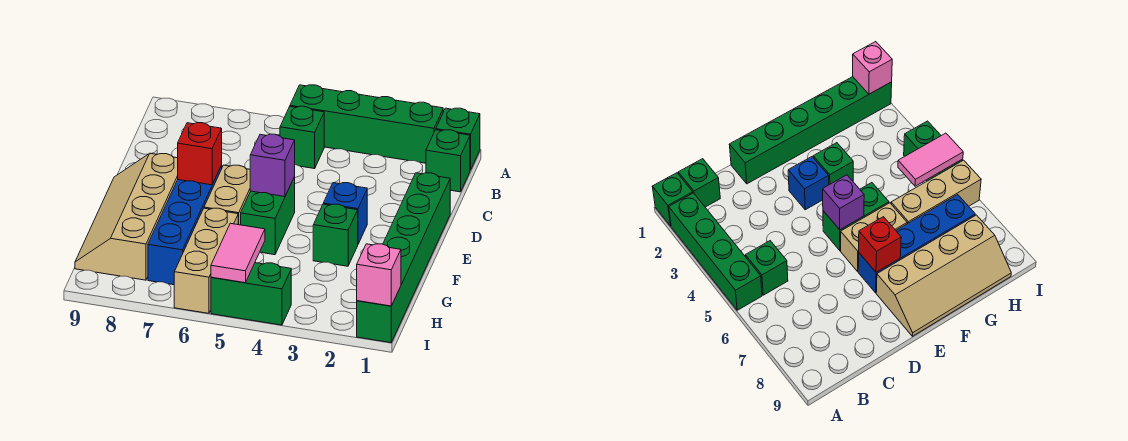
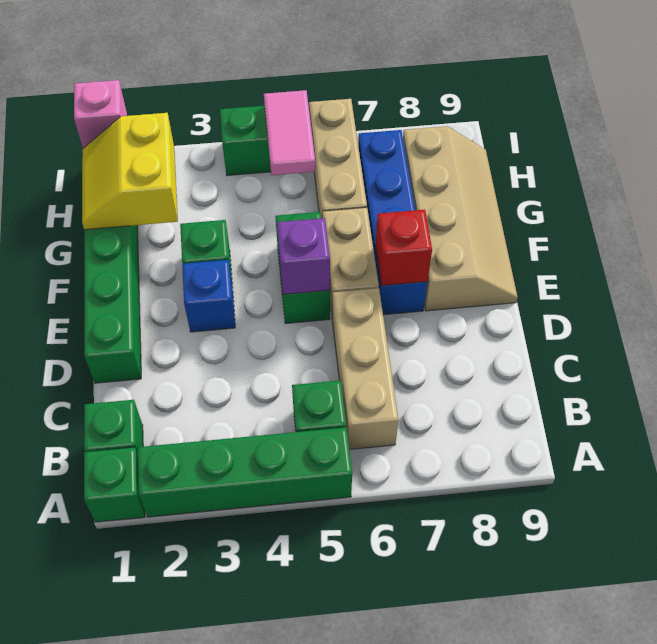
none -> tan brick B6:D6 level 1
none -> yellow slope G1:H2 level 2 top 2

